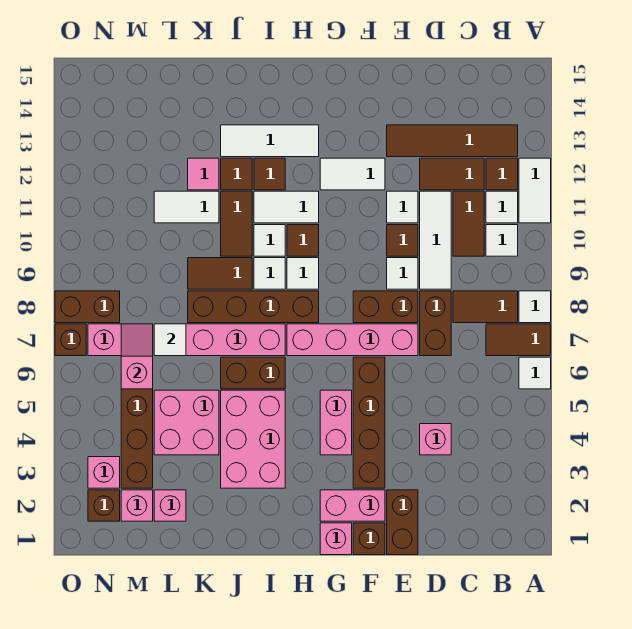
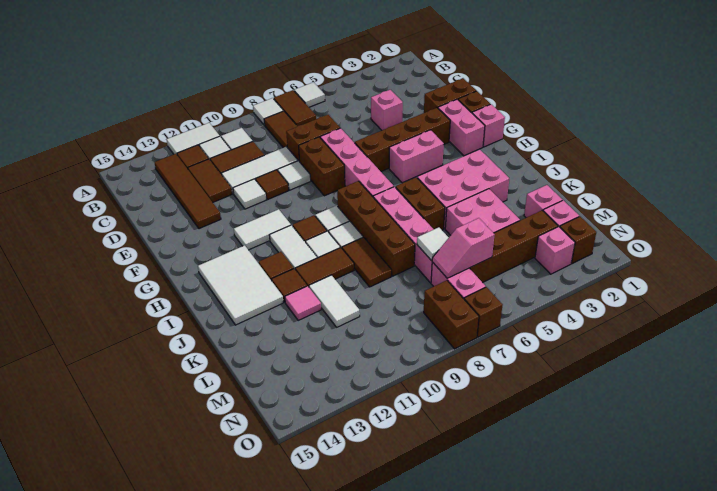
white tile F12:G12 level 1 -> white tile G11:G12 level 1
white tile H13:J13 level 1 -> white tile H13:J14 level 1

